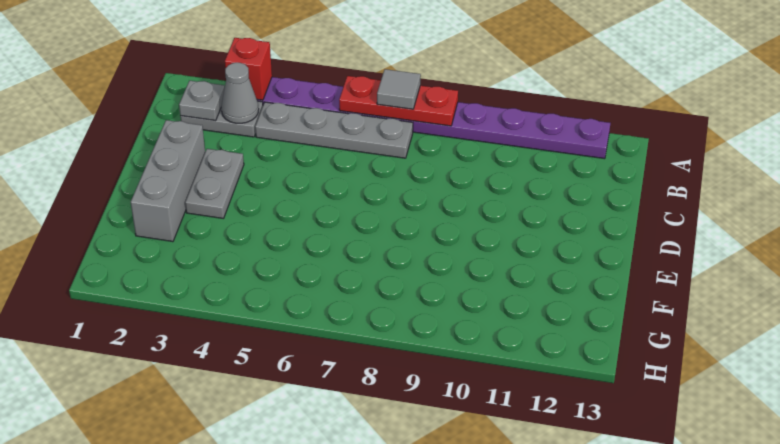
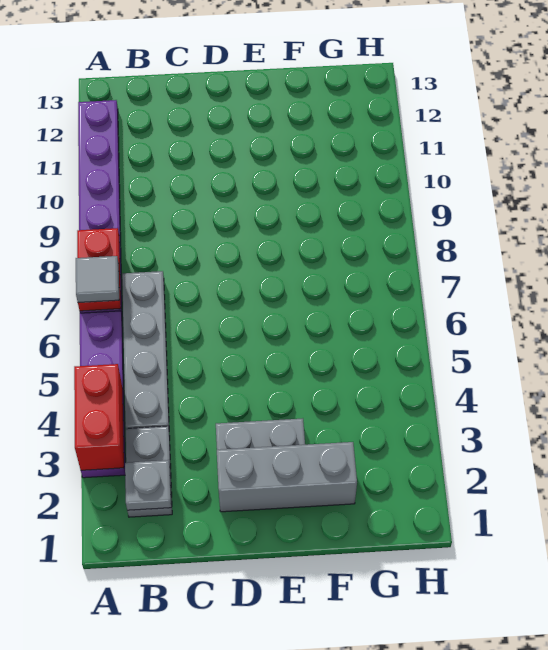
red brick A3 level 2 -> red brick A3:A4 level 2
red plate A6:A8 level 2 -> red plate A7:A8 level 2
grey cone B3 level 2 -> none

